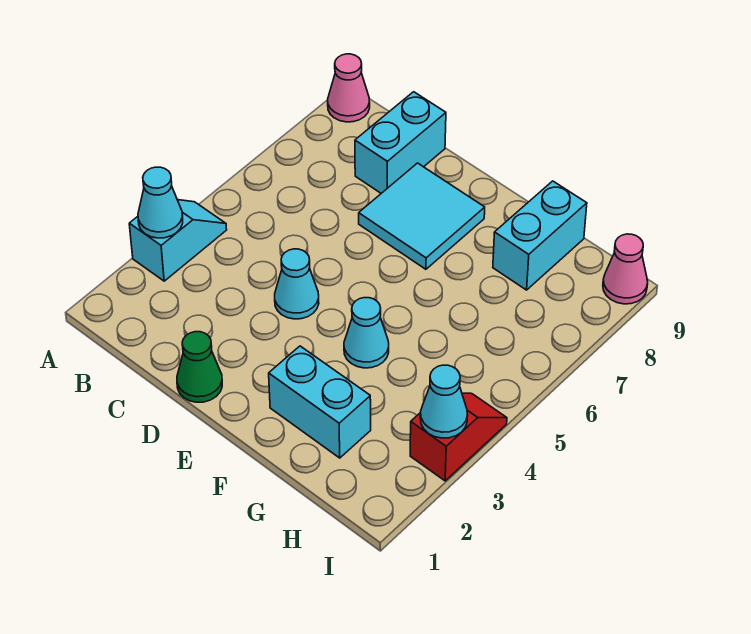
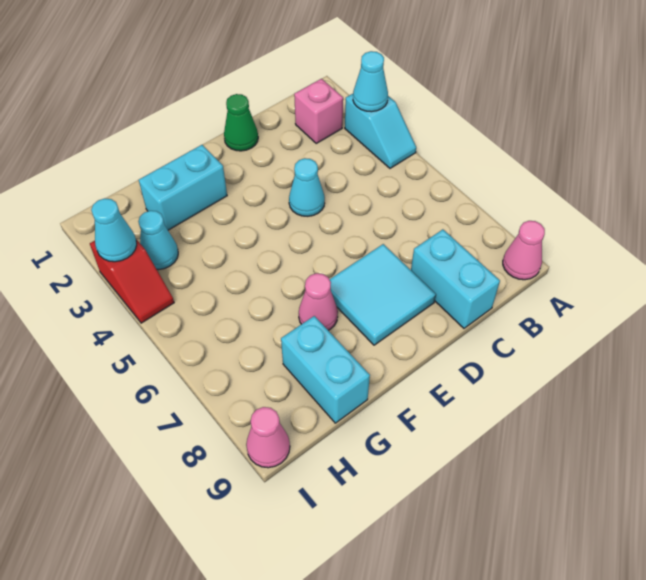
none -> pink brick B2 level 1
cyan cone F4 level 1 -> cyan cone H3 level 1
none -> pink cone F7 level 1

